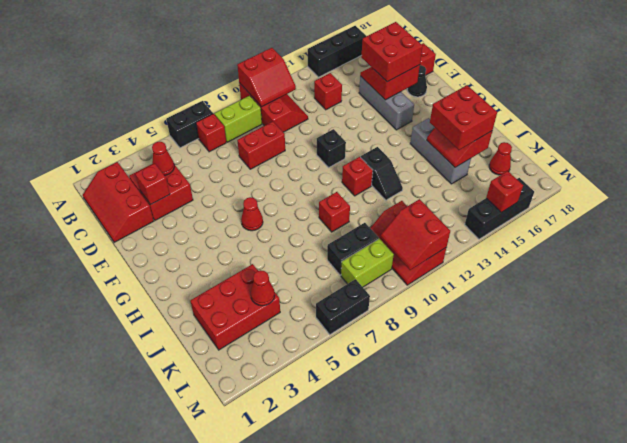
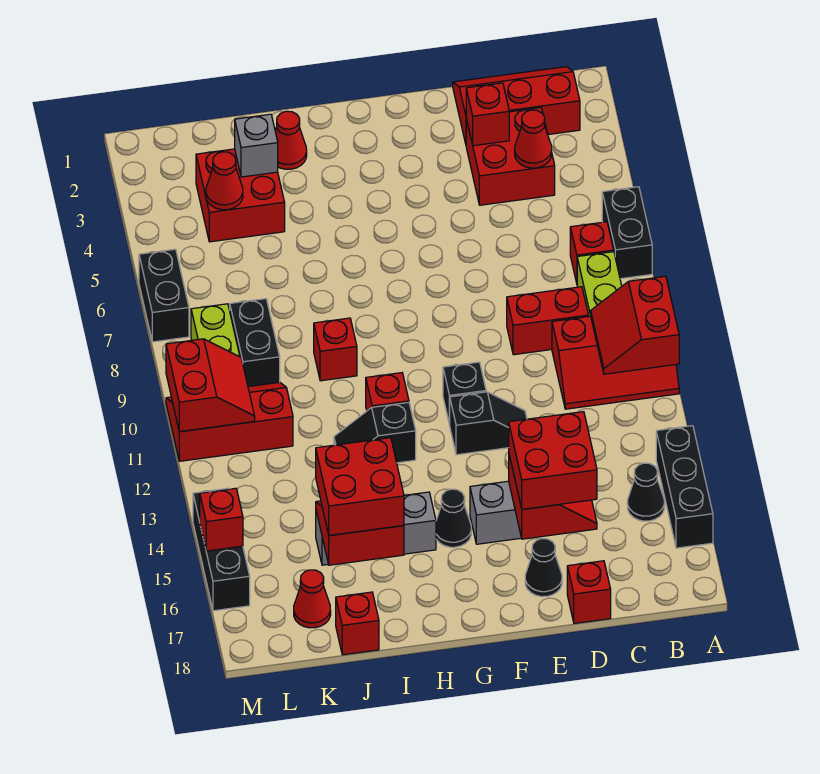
none -> black cone B15 level 1
red brick C13 level 1 -> red brick J18 level 1
red brick D8:D9 level 1 -> red brick C9:D9 level 1
none -> black slope E12:F12 level 1 top F
red cone G6 level 1 -> red cone I2 level 1
none -> black cone G15 level 1
red brick J2:K4 level 1 -> red brick J3:K4 level 1
none -> grey brick J3 level 2
red slope L10:M11 level 2 top 11 -> red slope L10:M11 level 2 top M

